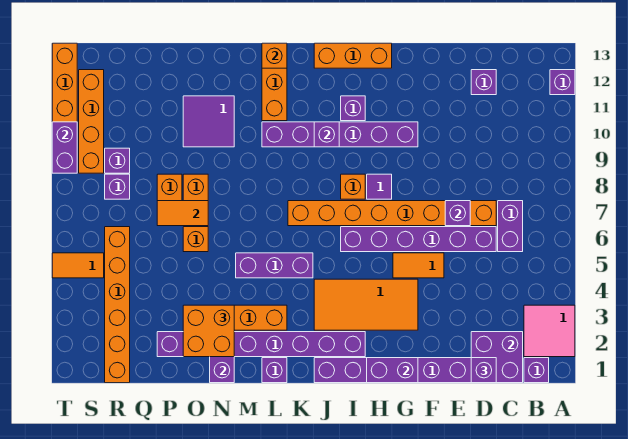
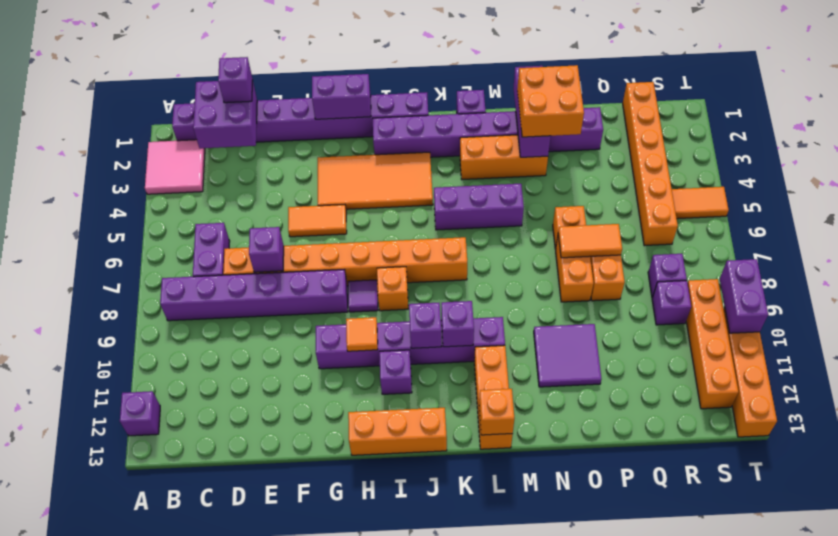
purple brick D6:I6 level 1 -> purple brick B8:G8 level 1
purple brick D12 level 1 -> purple brick K10 level 2
none -> orange tile H10 level 2

